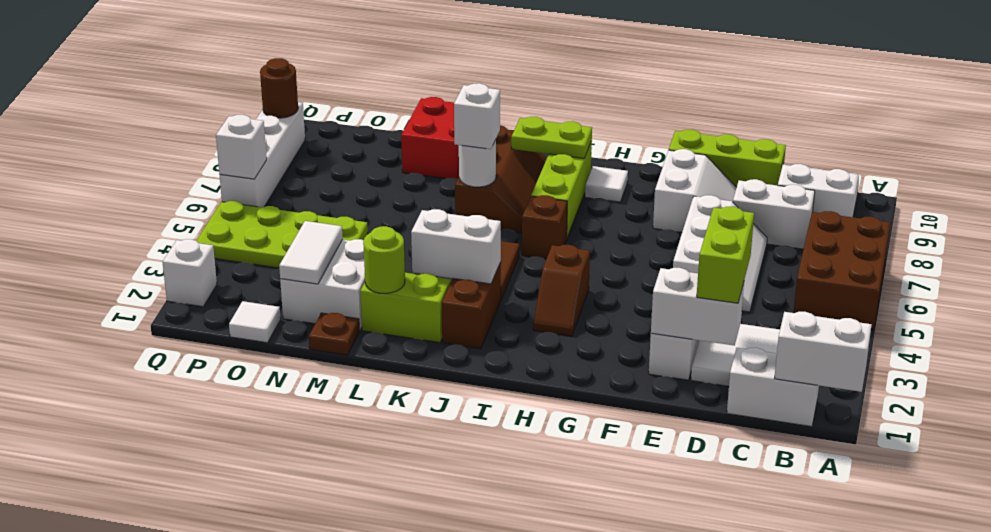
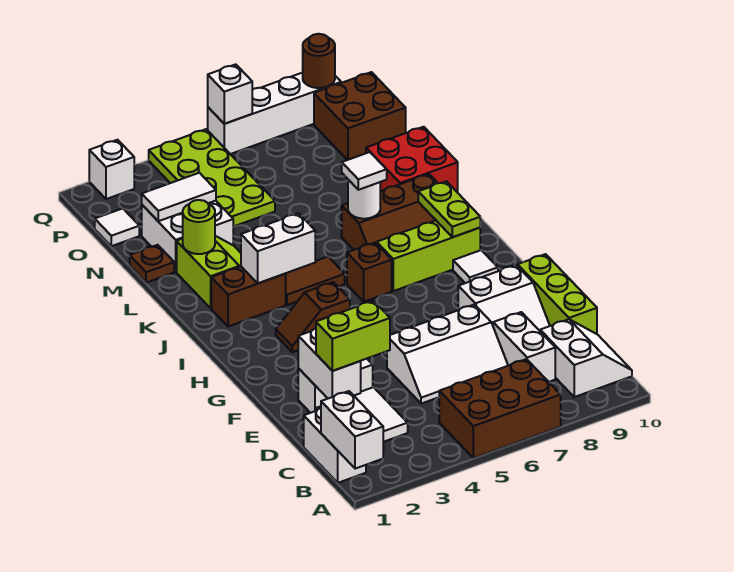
white brick J3:K3 level 2 -> white brick J3:J4 level 2
white brick K7 level 3 -> white tile K7 level 3
none -> brown brick O9:P10 level 1

